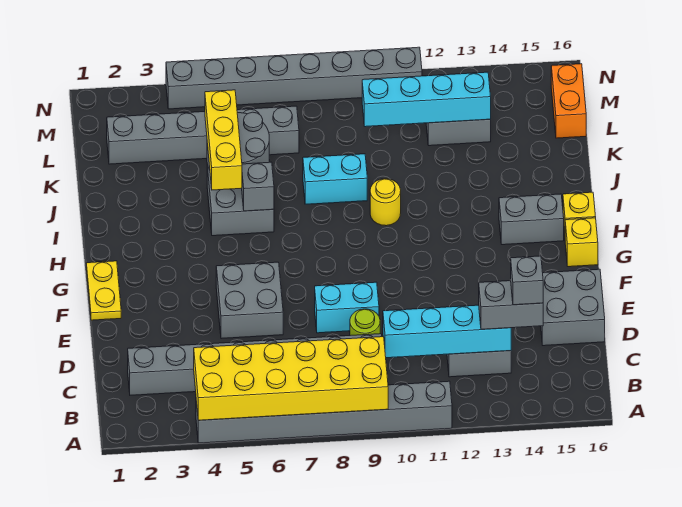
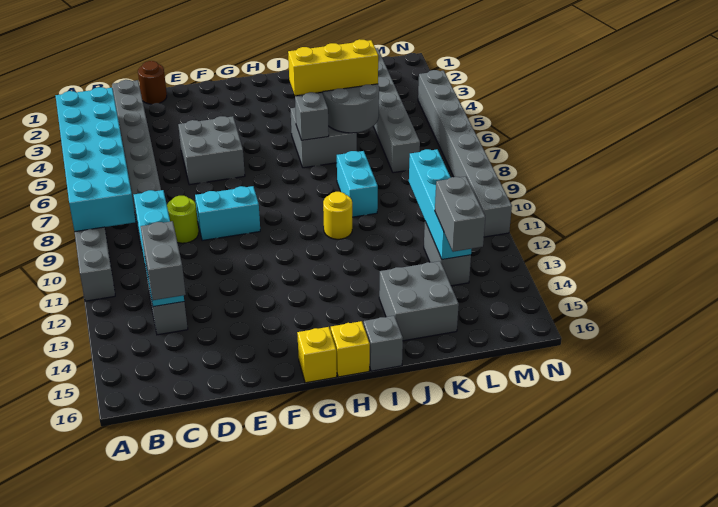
yellow brick A4:B9 level 2 -> cyan brick A4:B9 level 2
grey brick C14 level 4 -> grey brick I16 level 1
none -> brown round brick D1 level 1
grey brick D15:E16 level 1 -> grey brick J14:K15 level 1
cyan brick E8:E9 level 1 -> cyan brick E9:F9 level 1
yellow plate F1:G1 level 1 -> none
grey brick H14:H15 level 1 -> grey brick L13:L14 level 3
orange brick L16:M16 level 1 -> none

